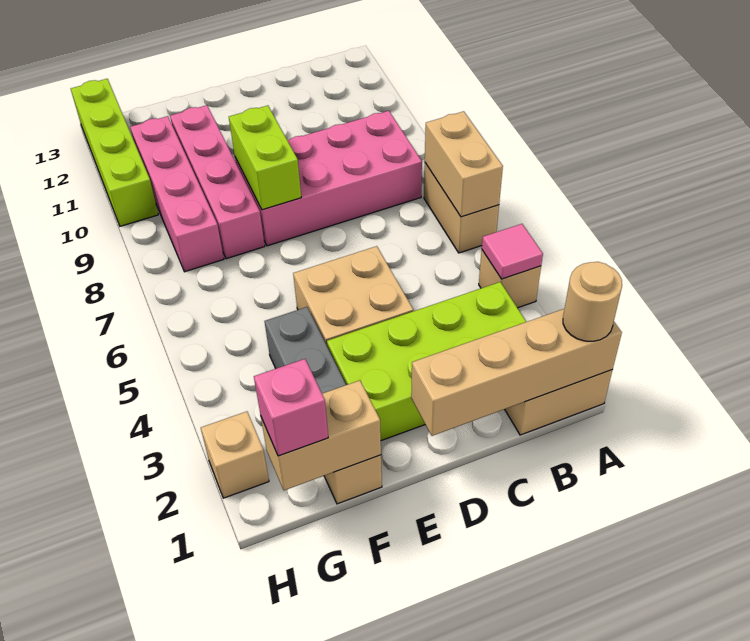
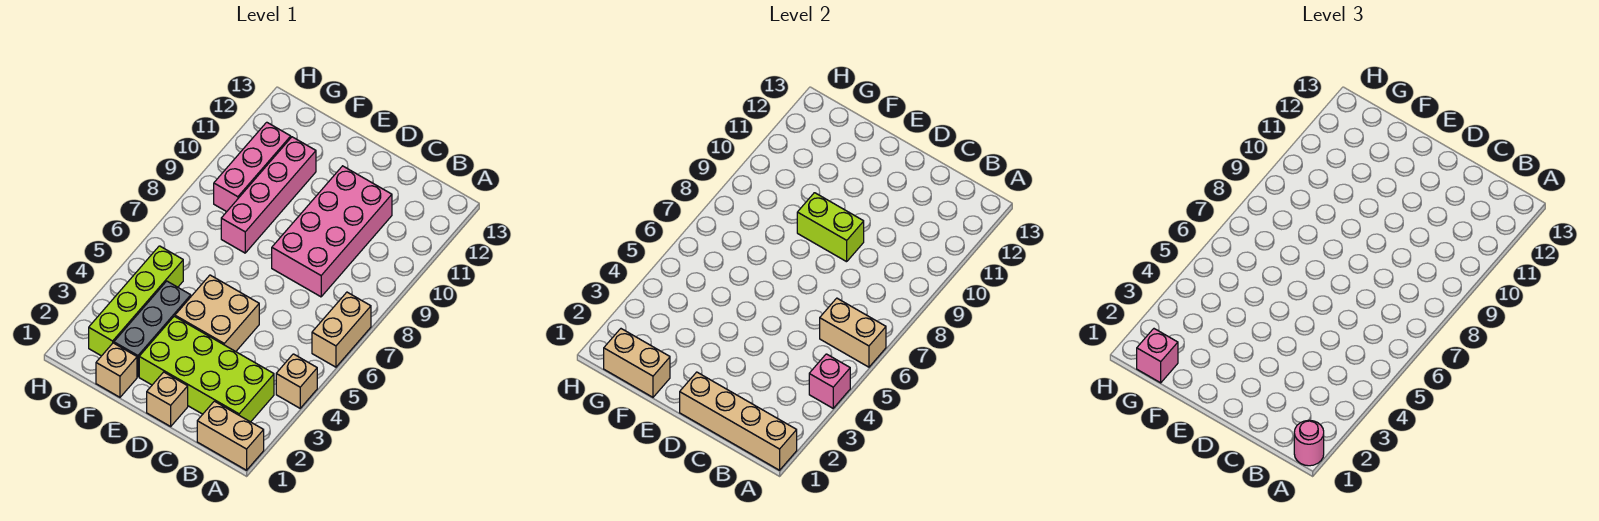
tan round brick A1 level 3 -> pink round brick A1 level 3
pink tile A4 level 2 -> pink brick A4 level 2
tan brick A6:A7 level 2 -> tan brick A6:B6 level 2
pink brick B8:E9 level 1 -> pink brick C8:D11 level 1
lime brick E8:E9 level 2 -> lime brick D9:E9 level 2
pink brick G8:G11 level 1 -> pink brick G9:G11 level 1
tan brick H2 level 1 -> tan brick D1 level 1
lime brick H10:H13 level 1 -> lime brick G2:G5 level 1

